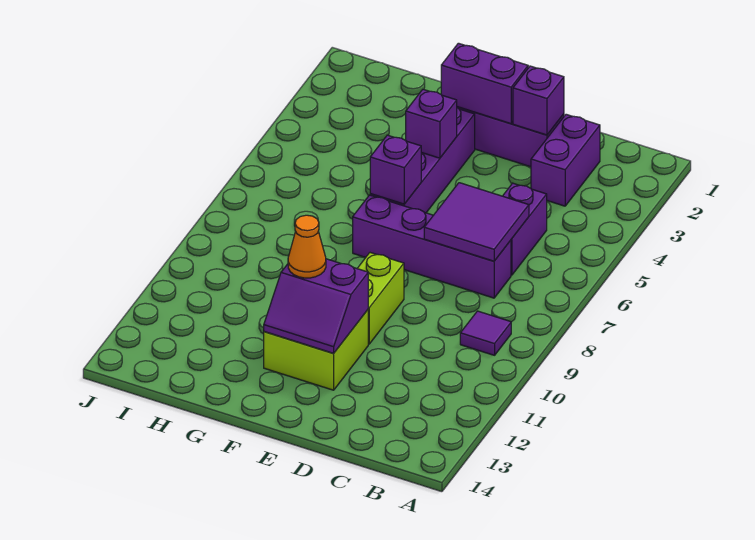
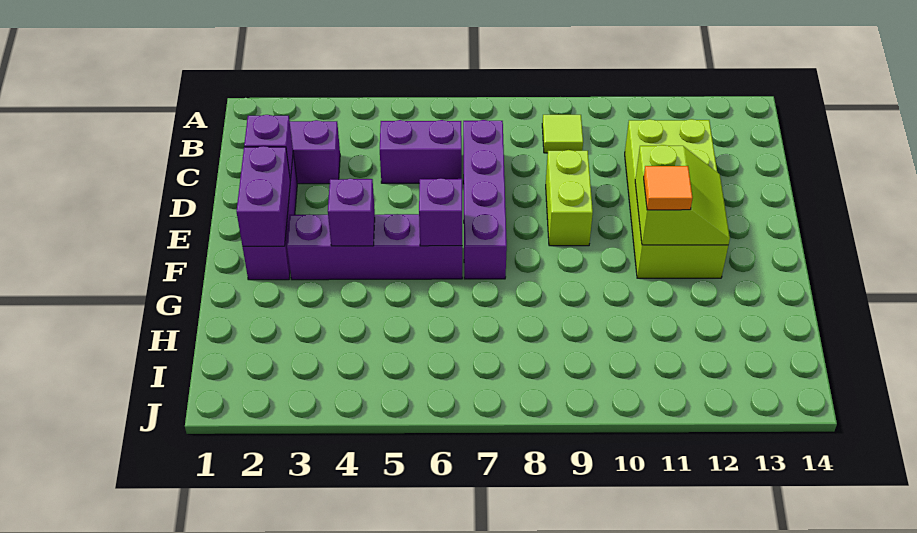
purple tile B9 level 1 -> lime tile B9 level 1
purple tile C6:D7 level 2 -> none
lime brick E9:E10 level 1 -> lime brick D9:E9 level 1
lime brick E11:F12 level 1 -> lime brick C11:F12 level 1
purple slope E11:F12 level 2 top 11 -> lime slope E11:F12 level 2 top 11
orange cone F11 level 3 -> orange tile F11 level 3

